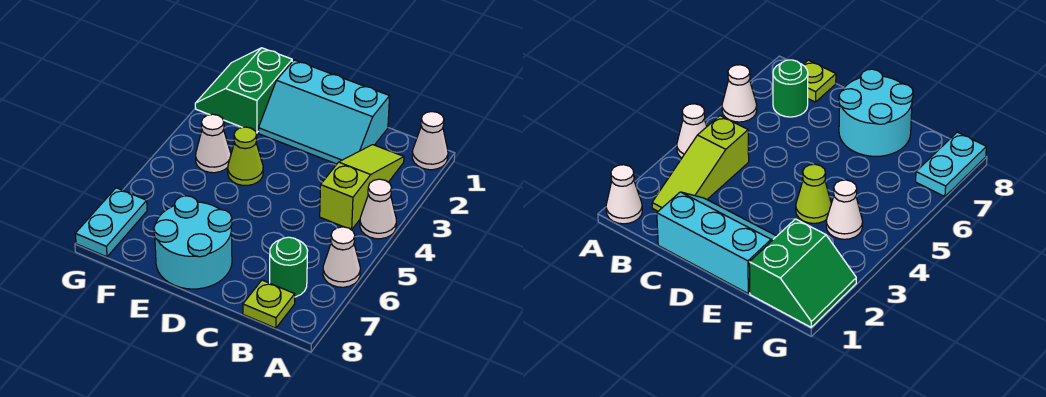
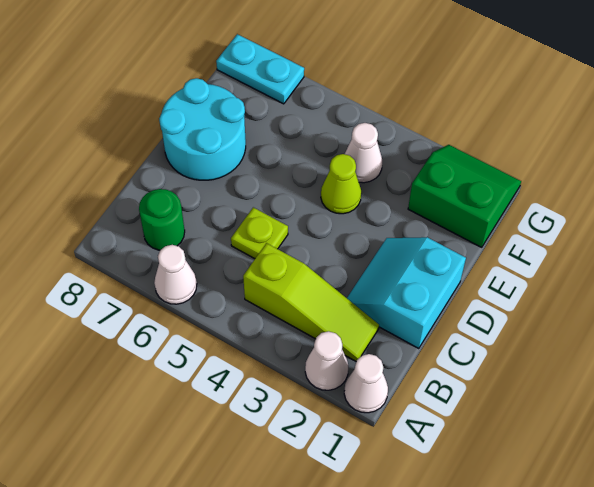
white cone A4 level 1 -> white cone A2 level 1
lime plate B8 level 1 -> lime plate C5 level 1
cyan slope C1:E2 level 1 top 1 -> cyan slope C1:D2 level 1 top 1

